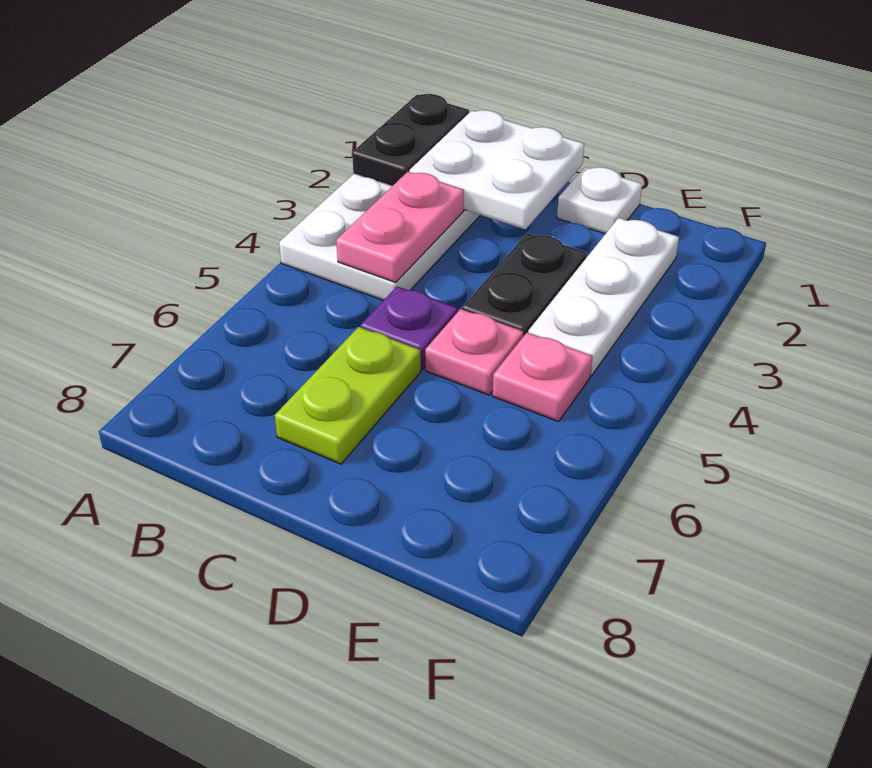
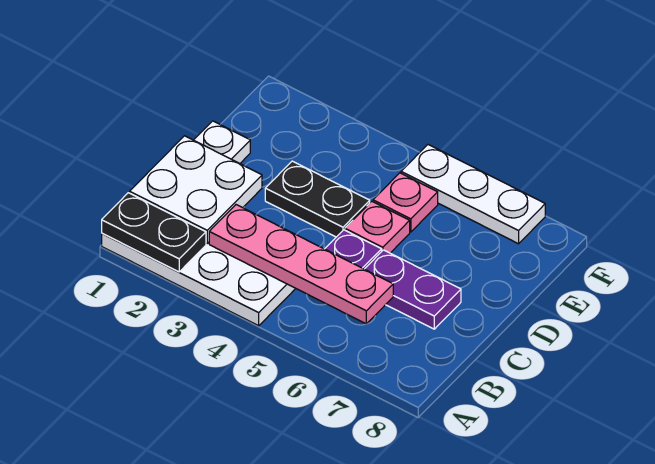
pink plate B3:B4 level 2 -> pink plate B3:B6 level 2
lime plate C6:C7 level 1 -> purple plate C6:C7 level 1
white plate E2:E4 level 1 -> white plate F5:F7 level 1

